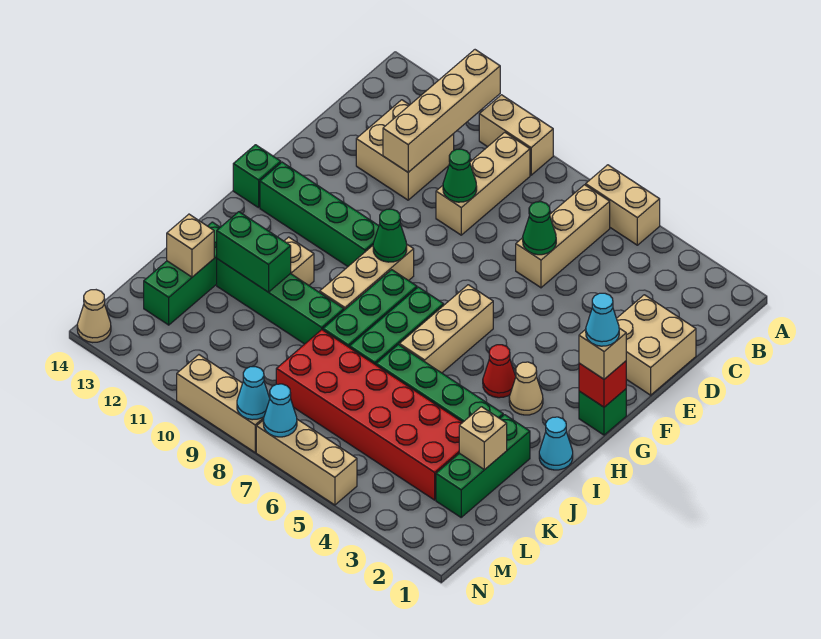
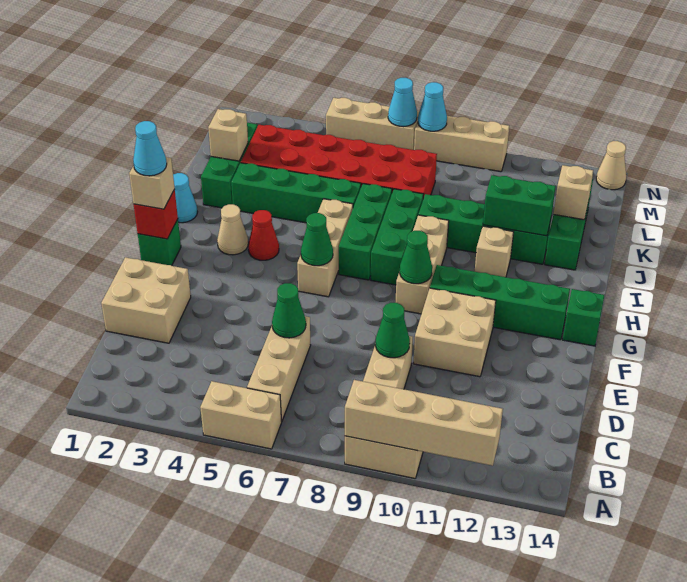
tan brick A11:D11 level 2 -> tan brick A9:A12 level 2
tan brick C11:D12 level 1 -> tan brick E10:F11 level 1
none -> green cone G6 level 2

